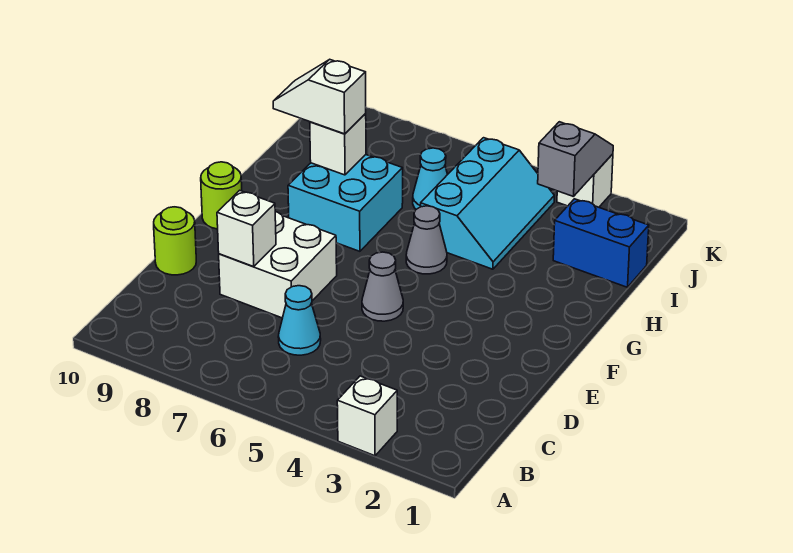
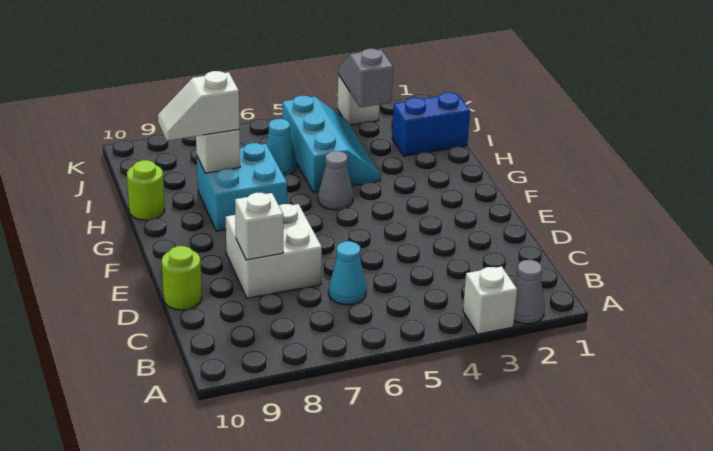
grey cone E5 level 1 -> grey cone A2 level 1
lime round brick F10 level 1 -> lime round brick H10 level 1

